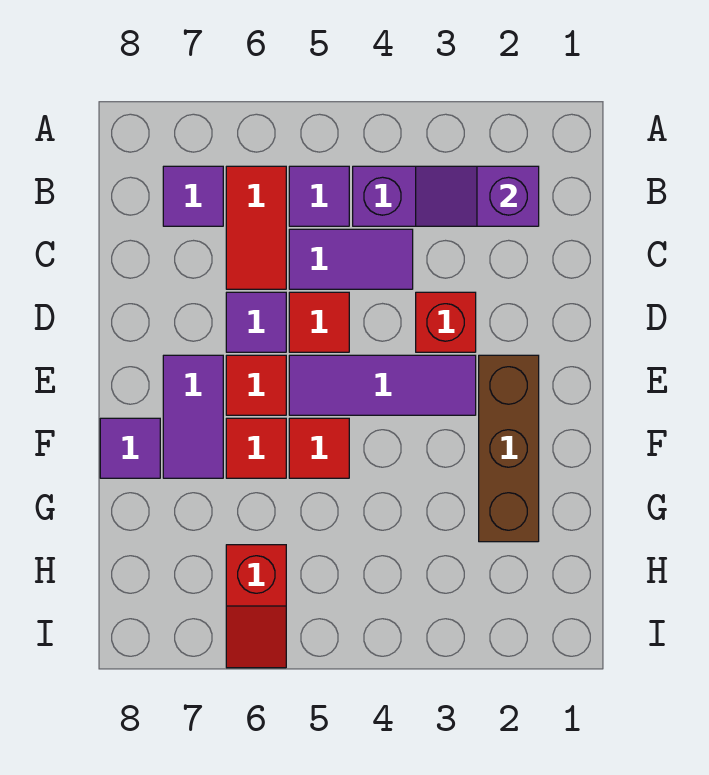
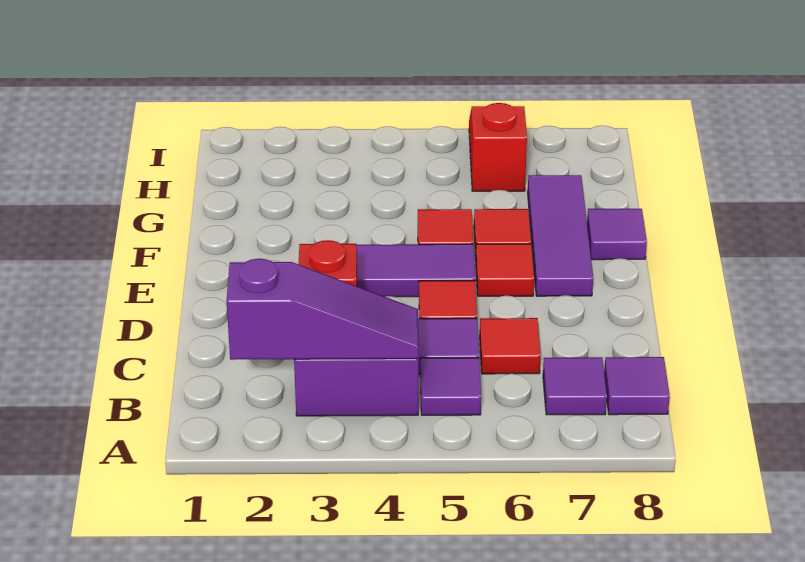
purple slope B2:B3 level 2 top 2 -> purple slope B2:B4 level 2 top 2
red tile B6:C6 level 1 -> red tile C6 level 1
purple tile D6 level 1 -> purple tile B8 level 1
brown brick E2:G2 level 1 -> none
purple tile E7:F7 level 1 -> purple tile E7:G7 level 1

